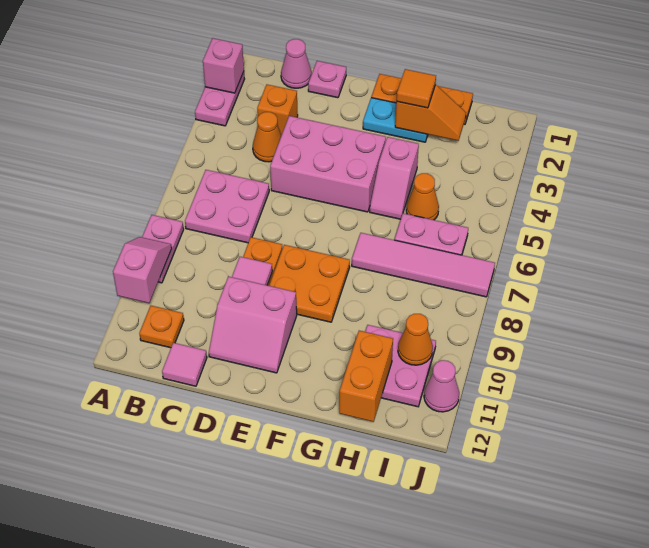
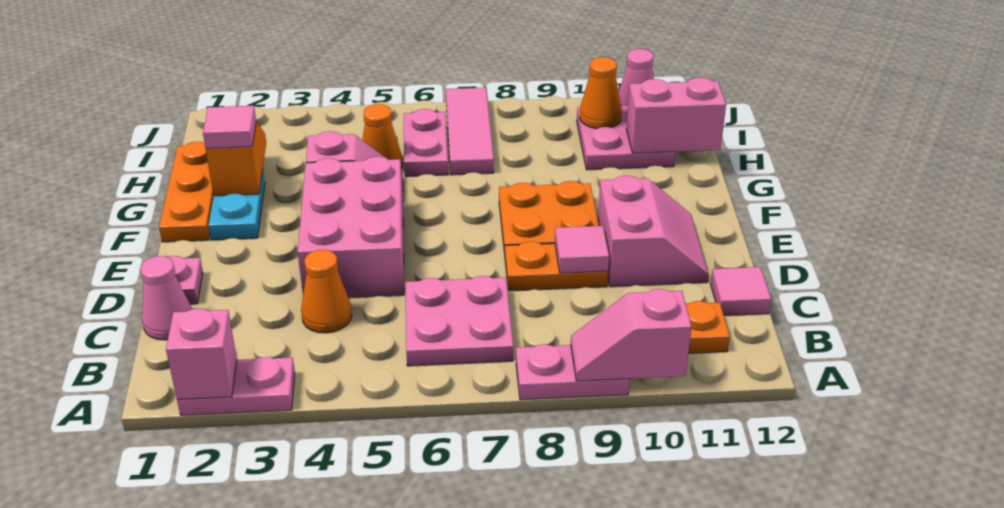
orange brick C3 level 1 -> none
orange tile G2 level 3 -> pink tile G2 level 3
pink tile G7:J7 level 1 -> pink tile H7:J7 level 1
orange brick H11:H12 level 2 -> pink brick H11:H12 level 2

